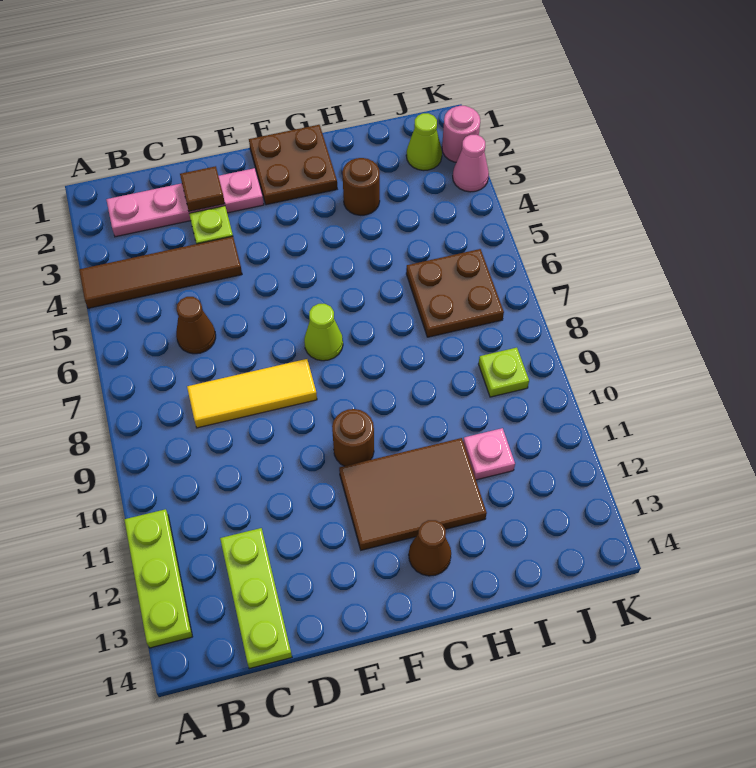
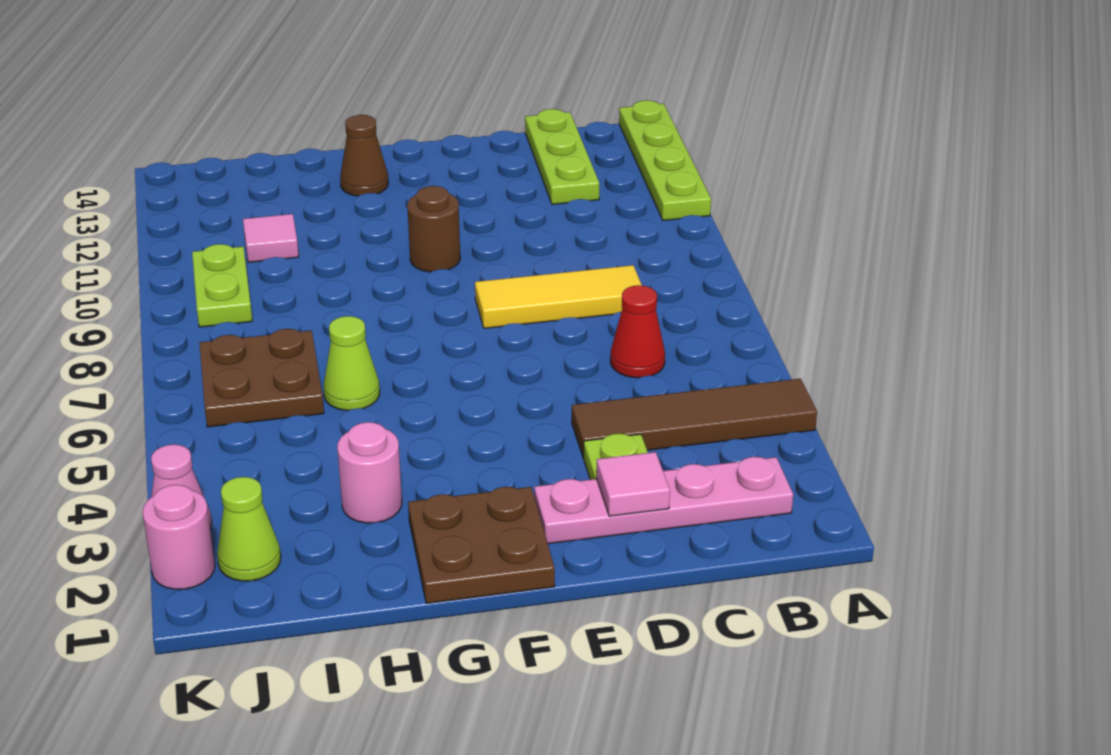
lime plate A11:A13 level 1 -> lime plate A11:A14 level 1
brown cone C6 level 1 -> red cone C6 level 1
brown tile D2 level 2 -> pink tile D2 level 2
lime cone F7 level 1 -> lime cone H6 level 1
brown tile F11:H12 level 1 -> none
brown round brick H3 level 1 -> pink round brick H3 level 1
pink plate I11 level 1 -> pink tile I11 level 1
lime plate J9 level 1 -> lime plate J9:J10 level 1

